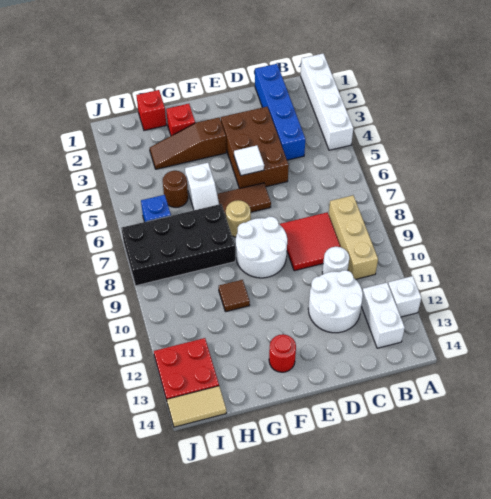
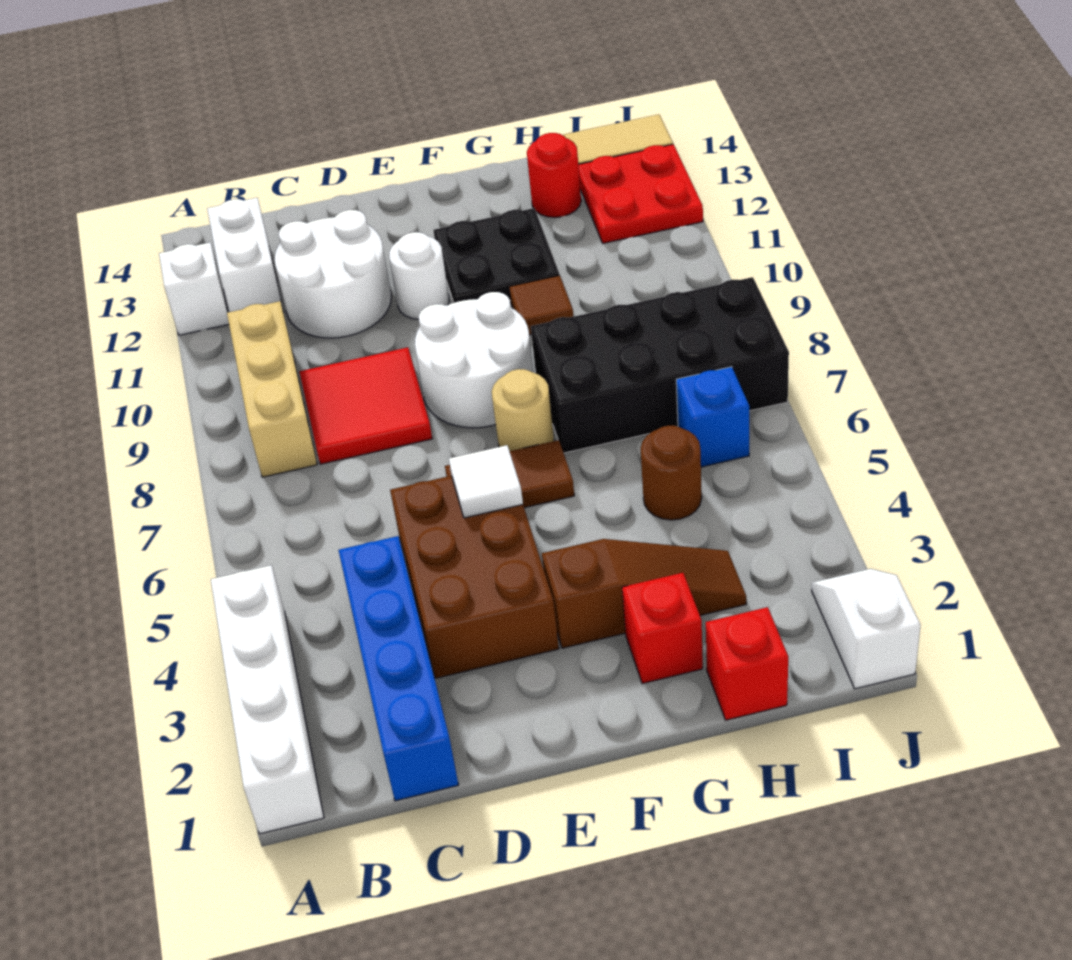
white round brick C10 level 1 -> white round brick E11 level 1
none -> black plate F11:G12 level 1
red round brick F13 level 1 -> red round brick H13 level 1
white slope G5:G6 level 1 top 5 -> white slope J1:J2 level 1 top 1

